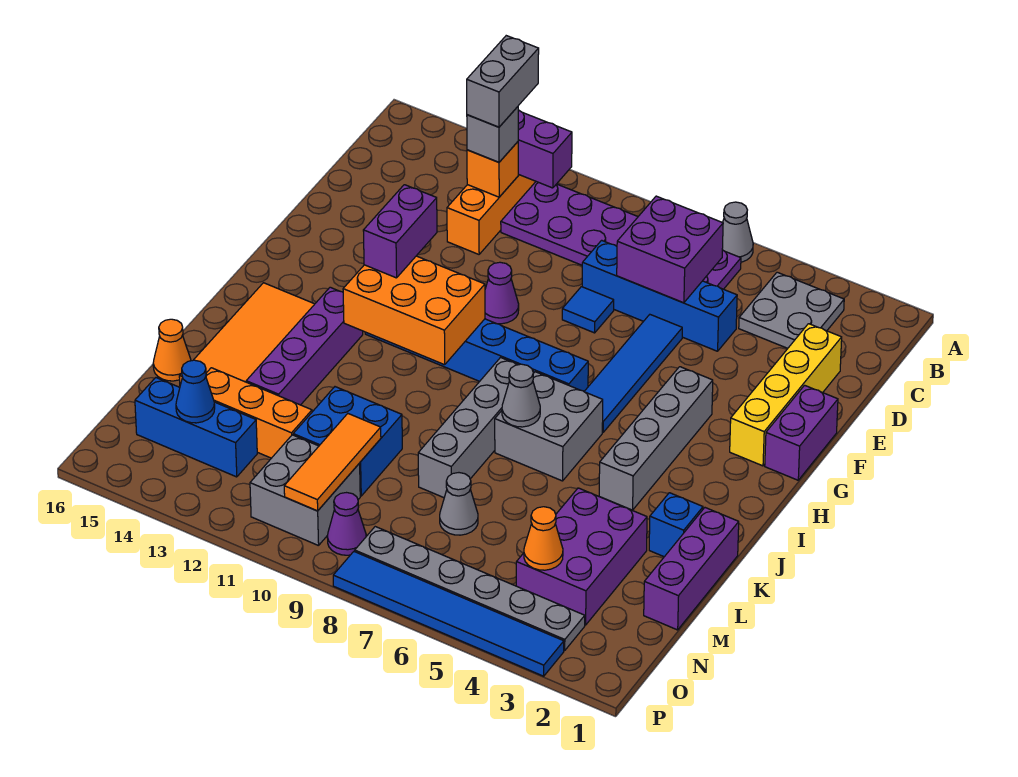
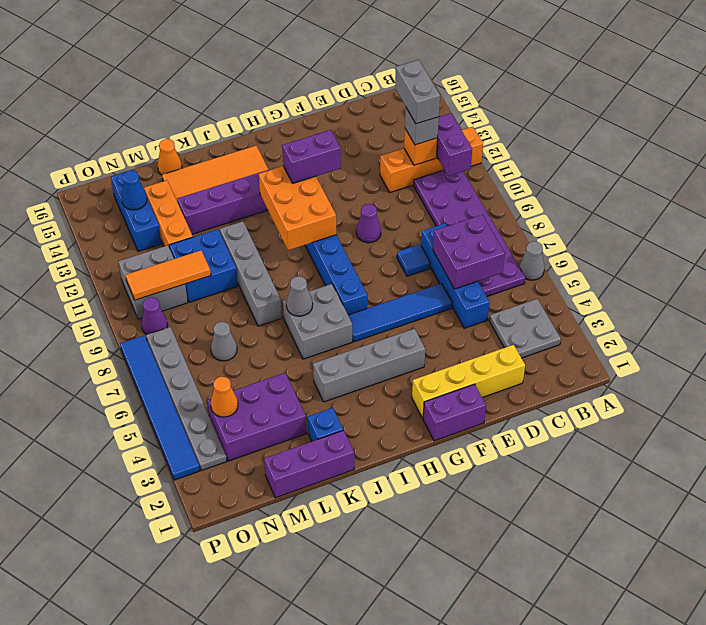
grey brick B12:C12 level 4 -> grey brick C12:C13 level 4
grey brick I8:L8 level 1 -> grey brick K8:K11 level 1

